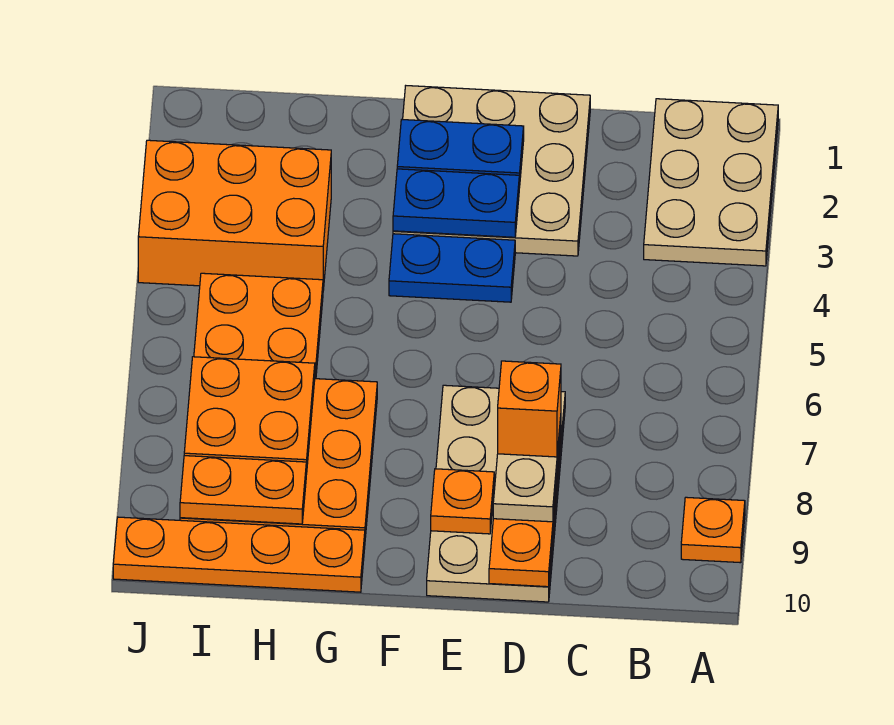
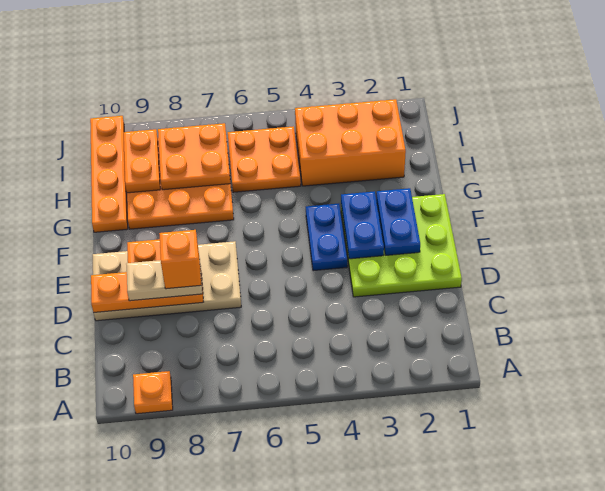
tan plate A1:B3 level 1 -> none
tan plate D1:F3 level 1 -> lime plate D1:F3 level 1
orange brick H3:J4 level 1 -> orange brick H2:I4 level 1

